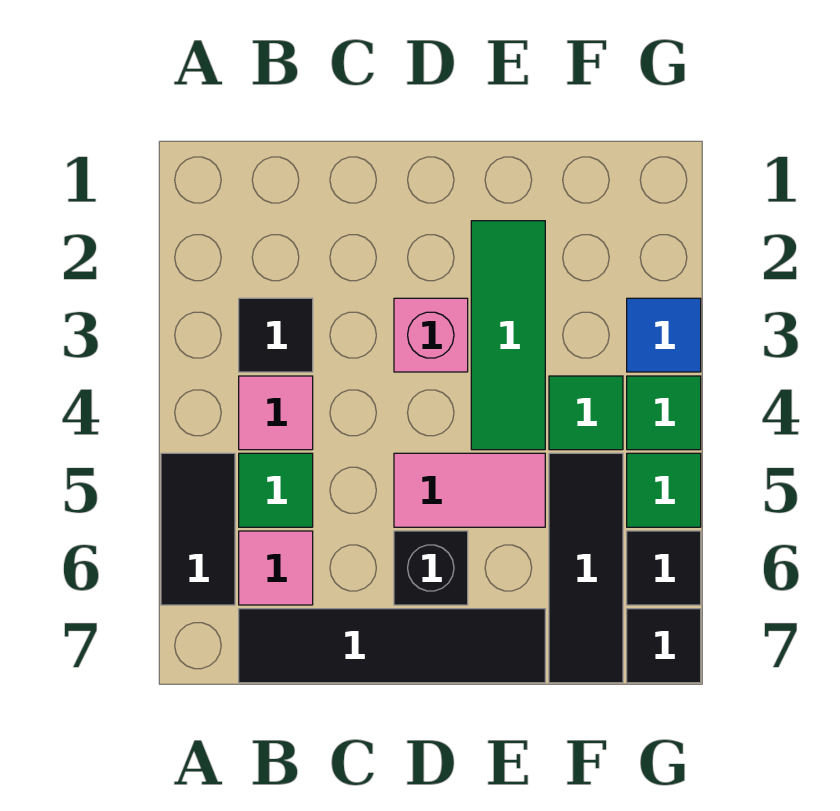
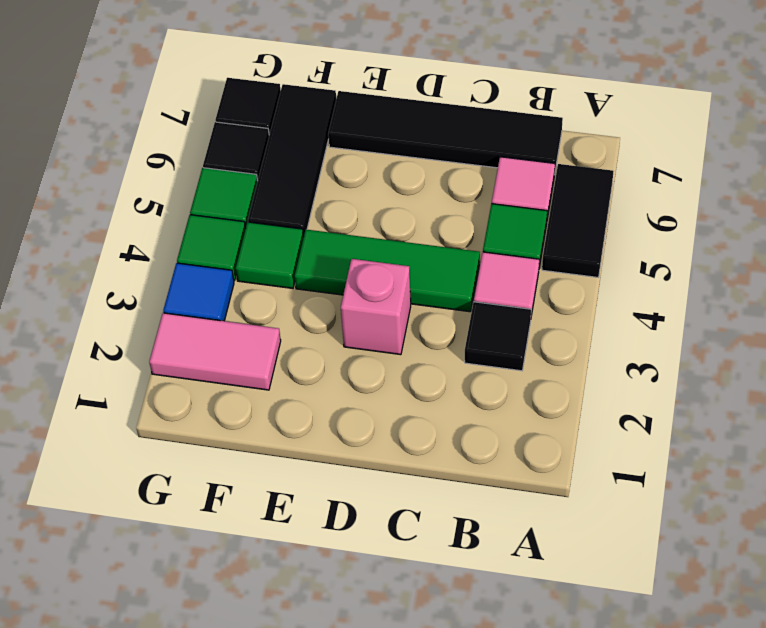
pink tile D5:E5 level 1 -> pink tile F2:G2 level 1
black brick D6 level 1 -> none
green tile E2:E4 level 1 -> green tile C4:E4 level 1

